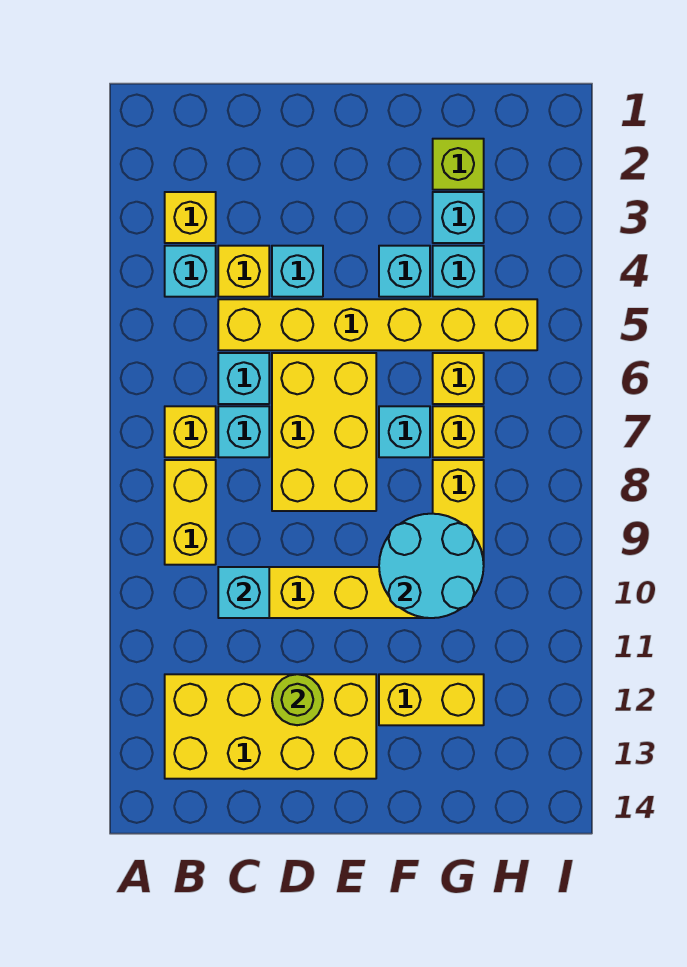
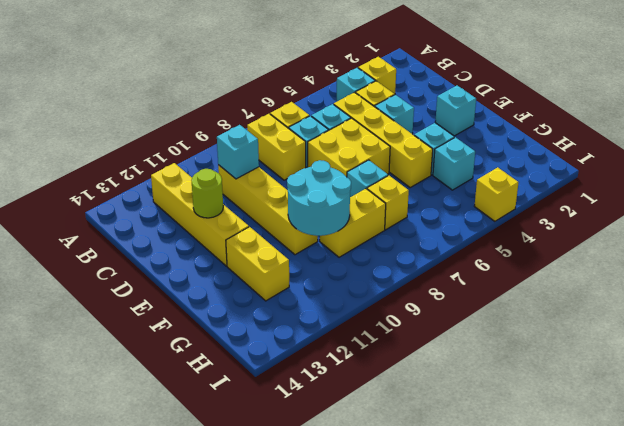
yellow brick B8:B9 level 1 -> yellow brick B8:C8 level 1
yellow brick B12:E13 level 1 -> yellow brick B12:E12 level 1
yellow brick C5:H5 level 1 -> yellow brick C5:F5 level 1
yellow brick D6:E8 level 1 -> yellow brick D6:E7 level 1
lime brick G2 level 1 -> none
cyan brick G3 level 1 -> cyan brick E2 level 1
yellow brick G6 level 1 -> yellow brick I4 level 1

